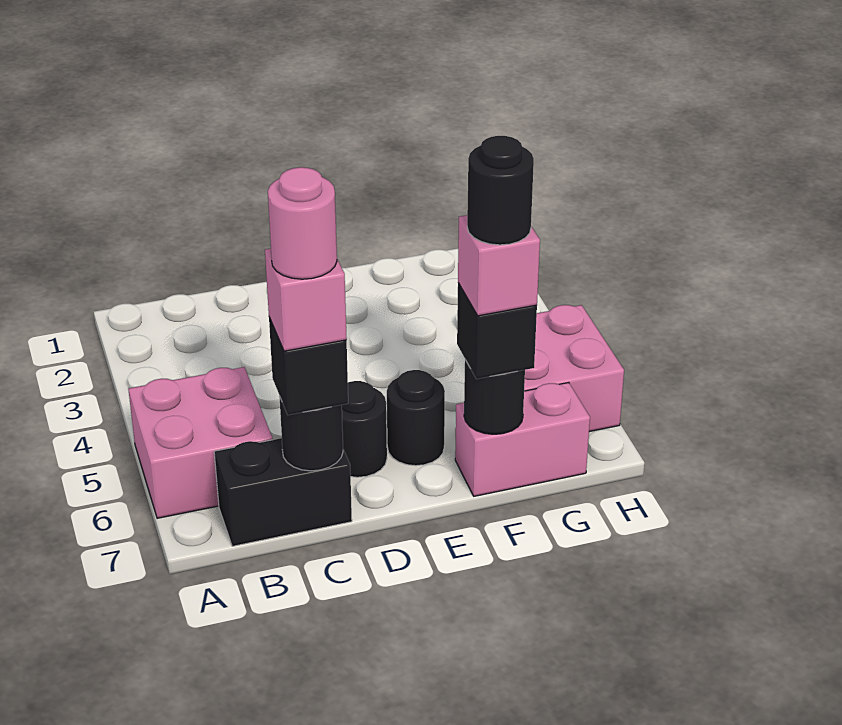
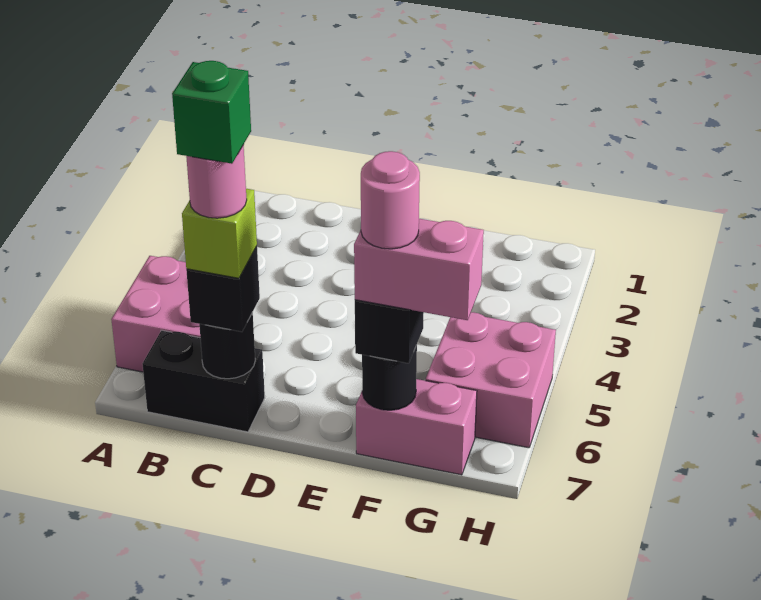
pink brick C7 level 4 -> lime brick C7 level 4
none -> green brick C7 level 6
black round brick D6 level 1 -> none
black round brick E6 level 1 -> none
pink brick F7 level 4 -> pink brick F7:G7 level 4
black round brick F7 level 5 -> pink round brick F7 level 5

